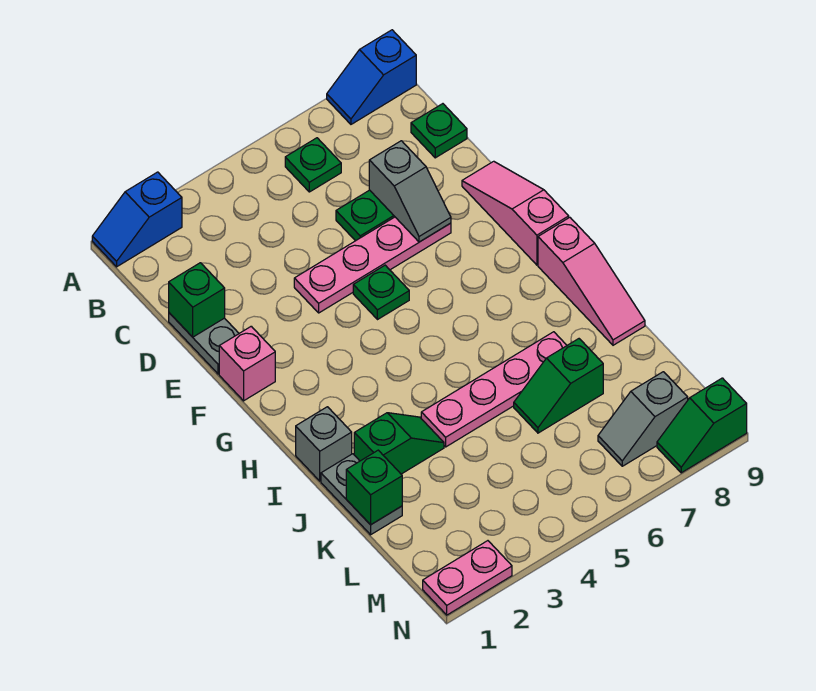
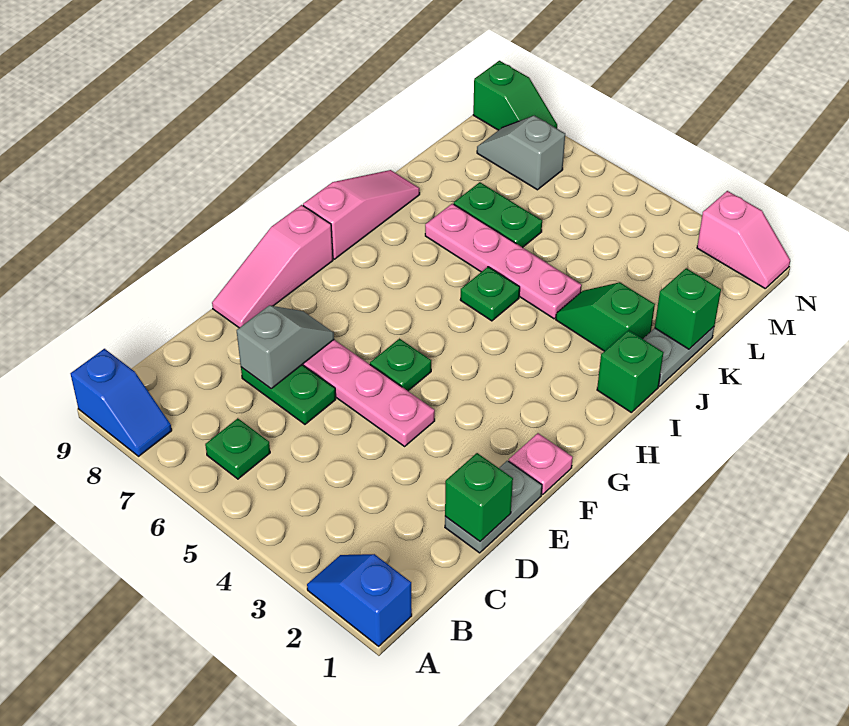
blue slope A1:A2 level 1 top 2 -> blue slope A1:A2 level 1 top 1
green plate C9 level 1 -> green plate I5 level 1
pink brick F1 level 1 -> pink plate F1 level 1
grey brick I1 level 1 -> green brick I1 level 1
green slope K6:K7 level 1 top 7 -> green plate K6:K7 level 1
grey slope M7:M8 level 1 top 8 -> grey slope M7:M8 level 1 top 7
pink plate N1:N2 level 1 -> pink slope N1:N2 level 1 top 2

